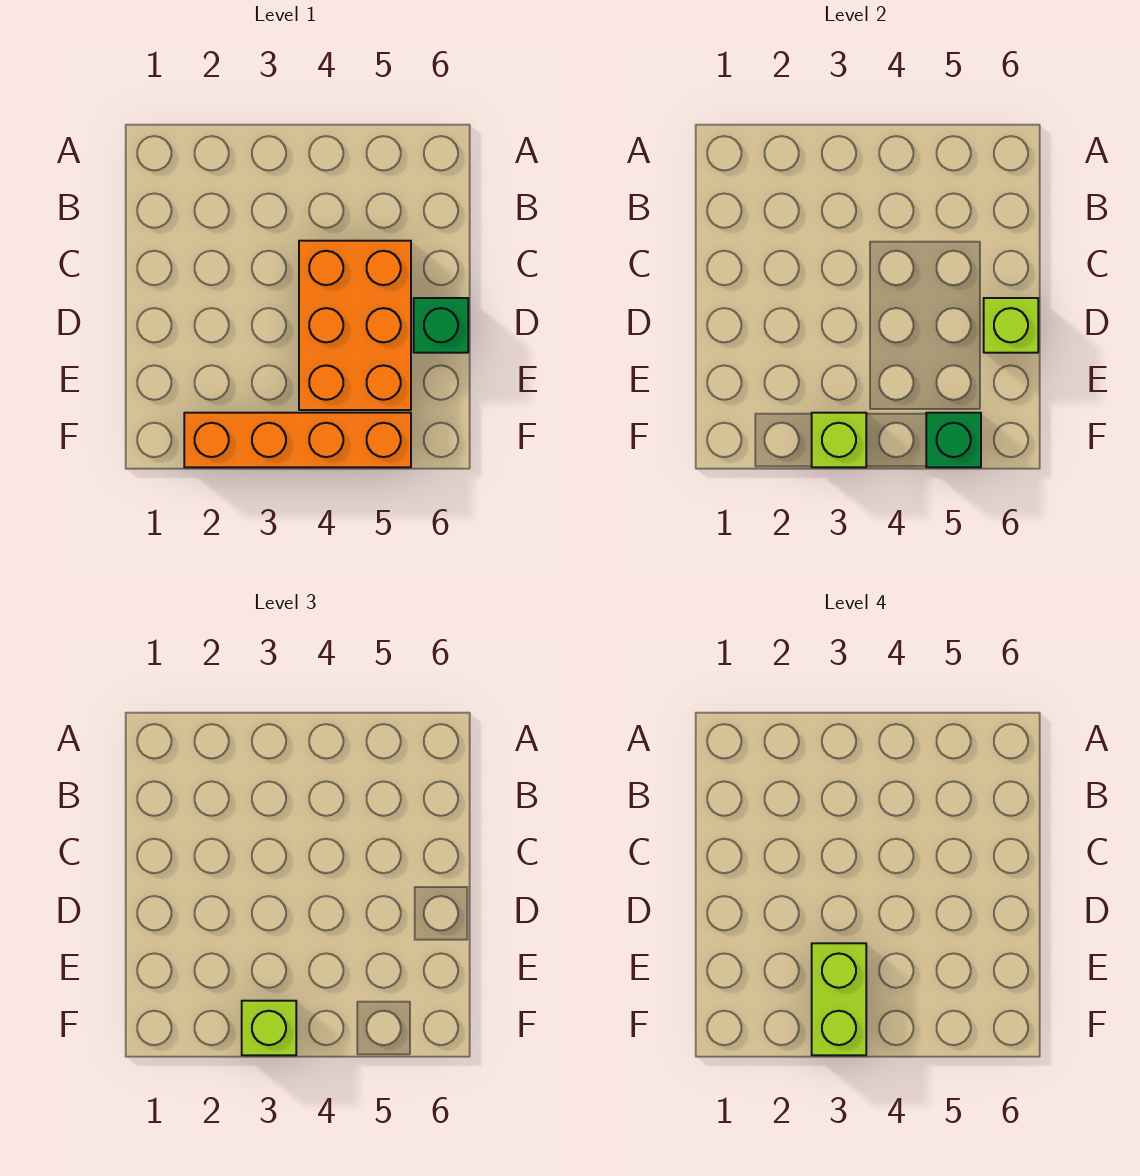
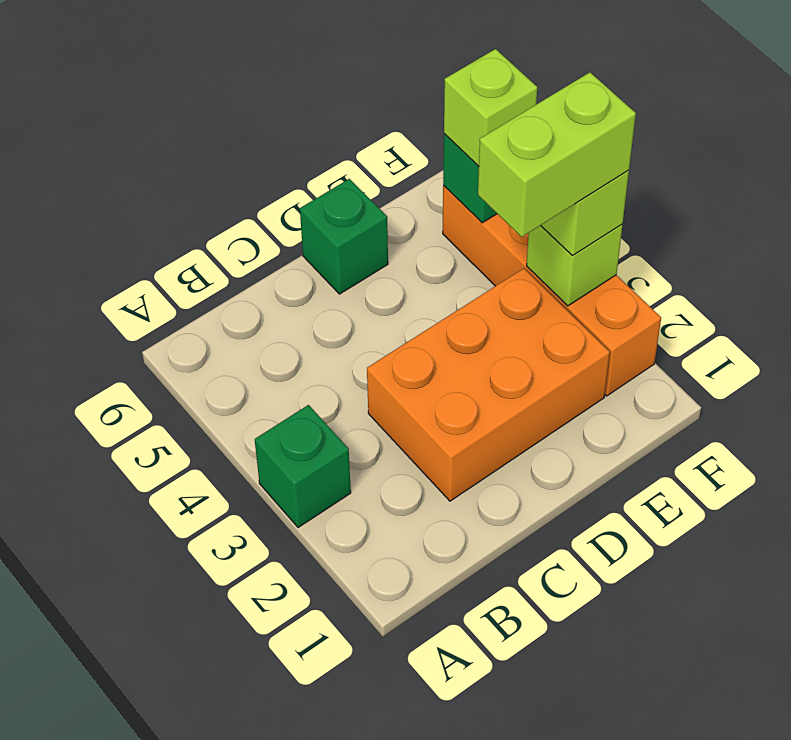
none -> green brick A3 level 1
orange brick C4:E5 level 1 -> orange brick C2:E3 level 1
lime brick D6 level 2 -> lime brick F5 level 3

